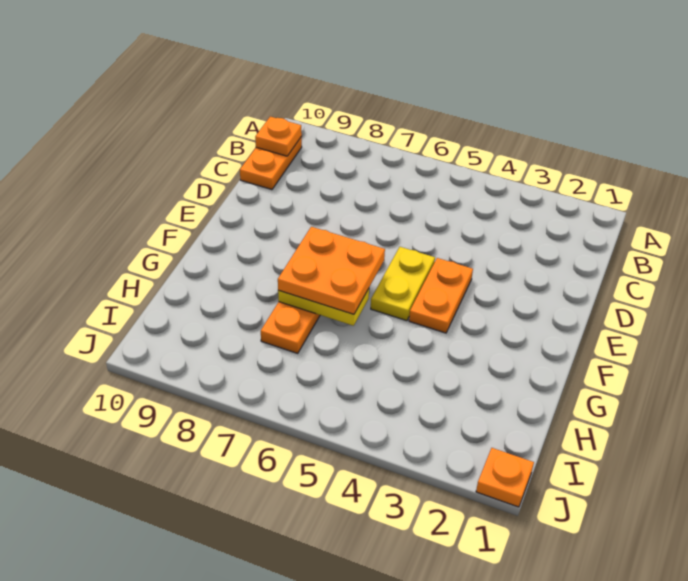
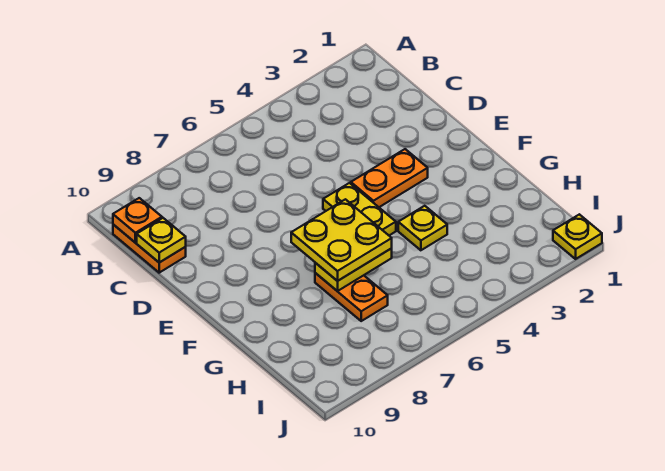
none -> yellow plate C10 level 2
orange plate E4:F4 level 1 -> orange plate E3:E4 level 1
orange plate F6:G7 level 3 -> yellow plate F6:G7 level 3
none -> yellow plate G4 level 1
orange plate J1 level 1 -> yellow plate J1 level 1

